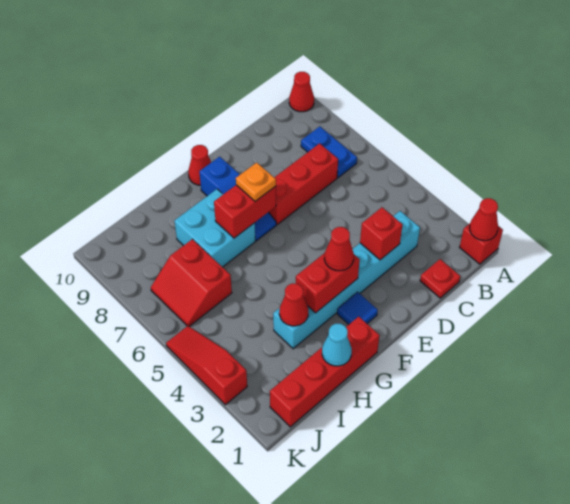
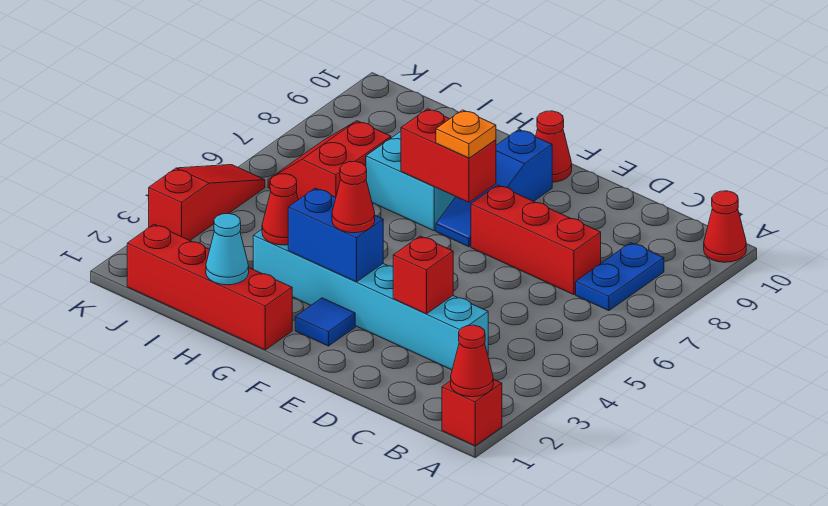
red plate C1 level 1 -> none
red brick F3:G3 level 2 -> blue brick F3:G3 level 2

